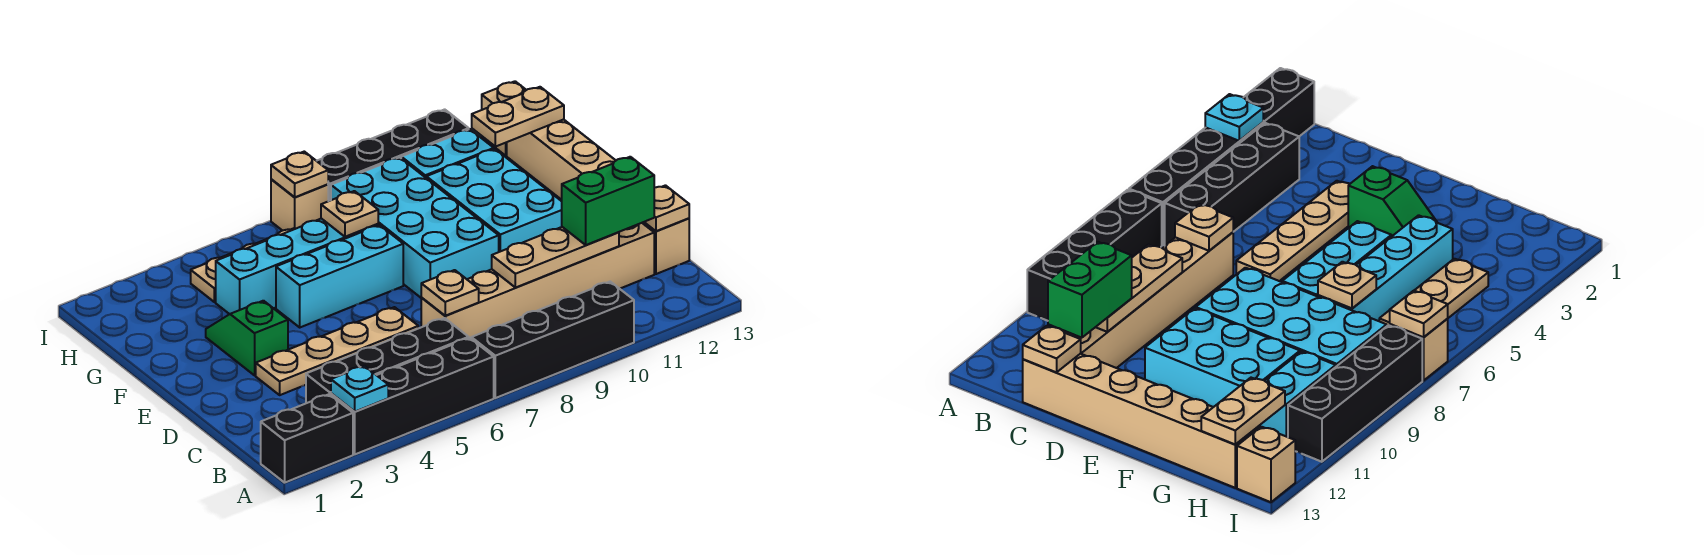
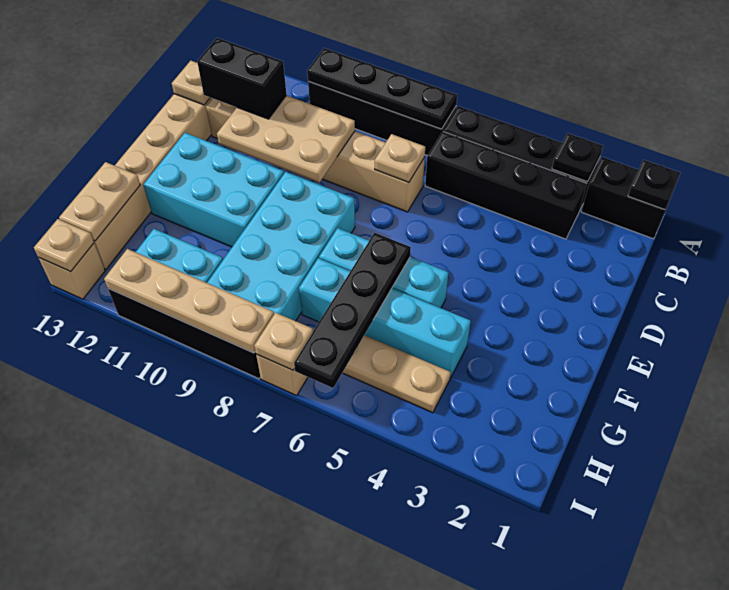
none -> black plate A1 level 2
cyan plate A3 level 2 -> black plate A3 level 2
none -> black plate A7:A10 level 2
tan plate C9:C11 level 2 -> tan plate C9:D11 level 2
green brick C11:C12 level 3 -> black brick C11:C12 level 3
tan plate D3:D6 level 1 -> tan plate I8:I11 level 2
green slope E3:F3 level 1 top E -> none
cyan brick E10:G11 level 1 -> cyan brick E10:F12 level 1
none -> black plate F6:I6 level 2
tan plate G7 level 2 -> tan plate I13 level 2
tan plate H12:H13 level 2 -> tan plate G13:H13 level 2

